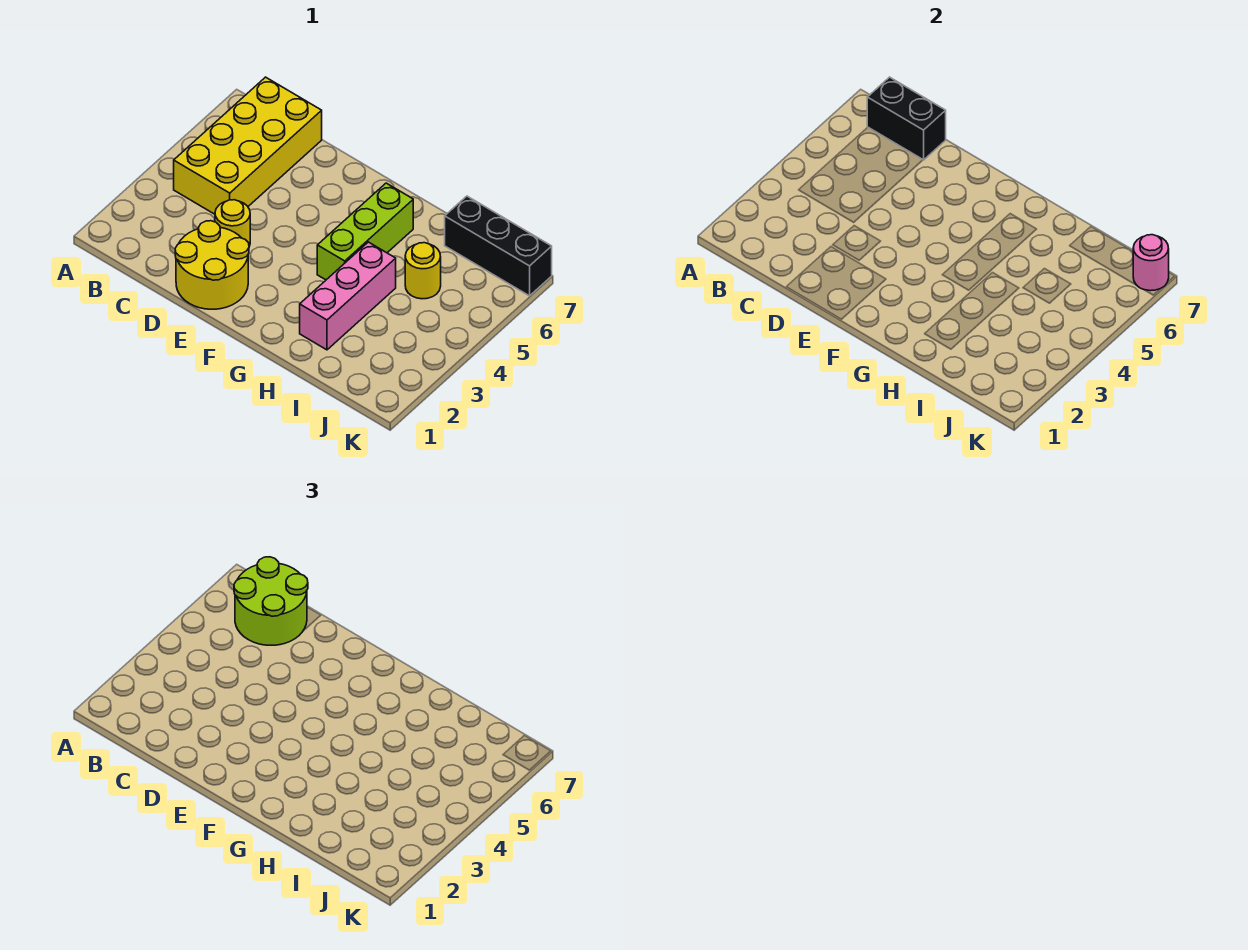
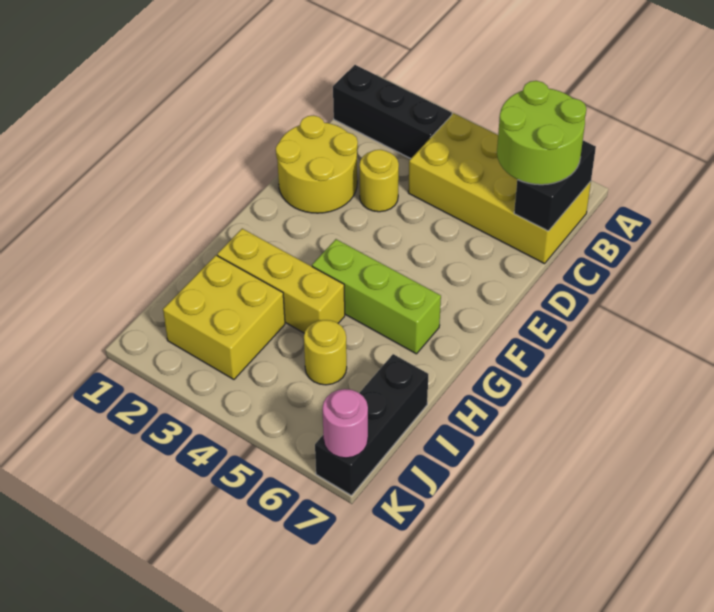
none -> black brick B1:B3 level 1
pink brick H2:H4 level 1 -> yellow brick H2:H4 level 1
none -> yellow brick I2:J3 level 1

